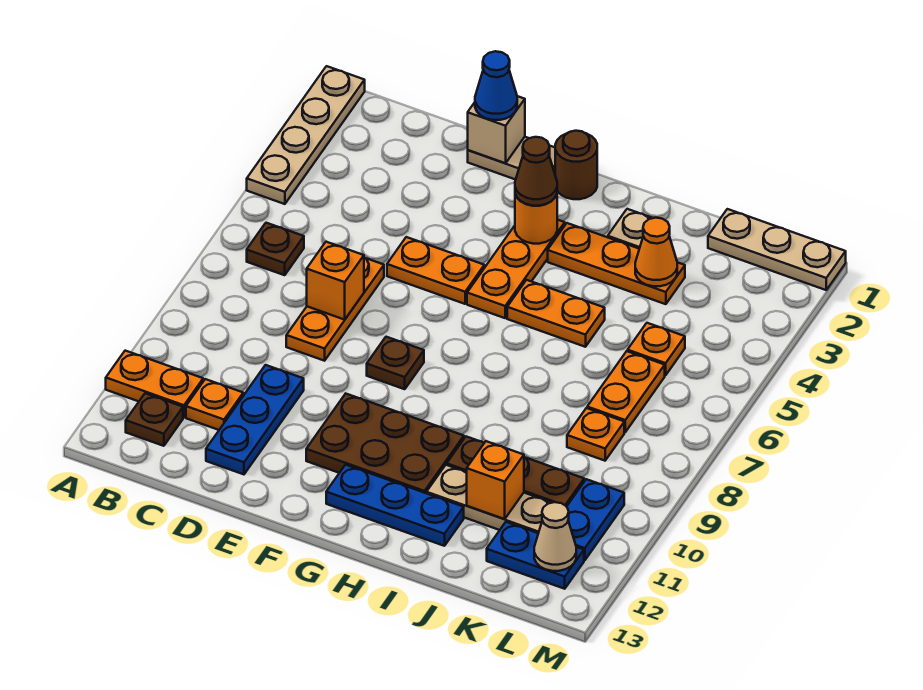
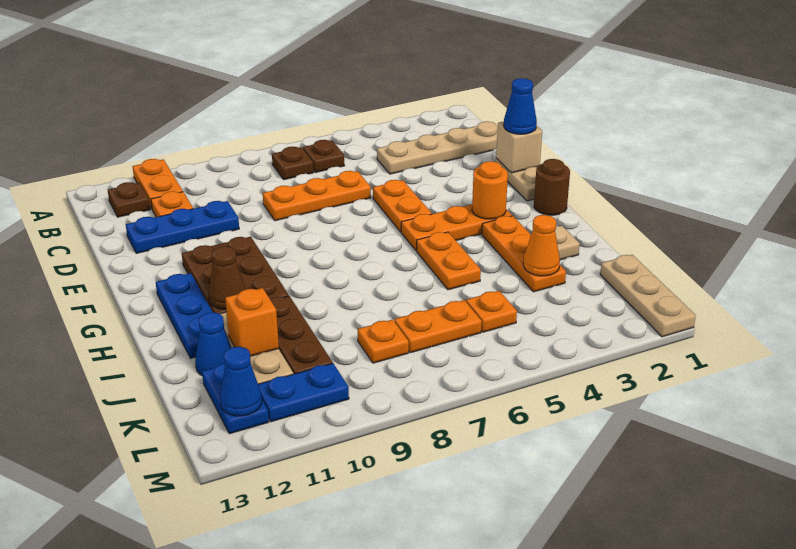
tan plate A1:A4 level 1 -> tan plate C1:C4 level 1
orange brick D7 level 2 -> none
brown plate F8 level 1 -> brown plate B7 level 1
brown cone G3 level 3 -> brown cone H11 level 2
none -> blue cone J12 level 1
tan cone L12 level 2 -> blue cone L12 level 2

